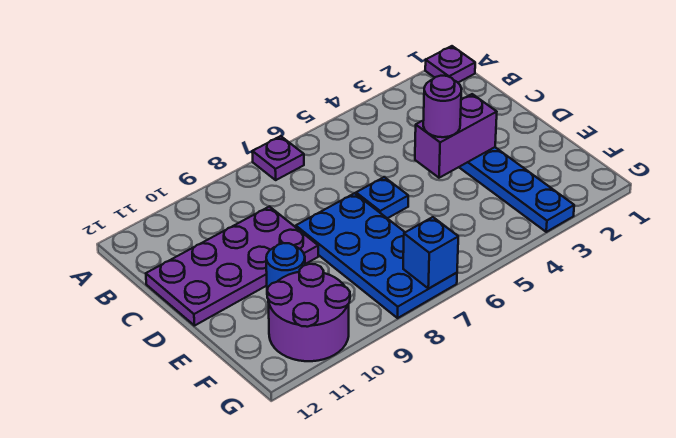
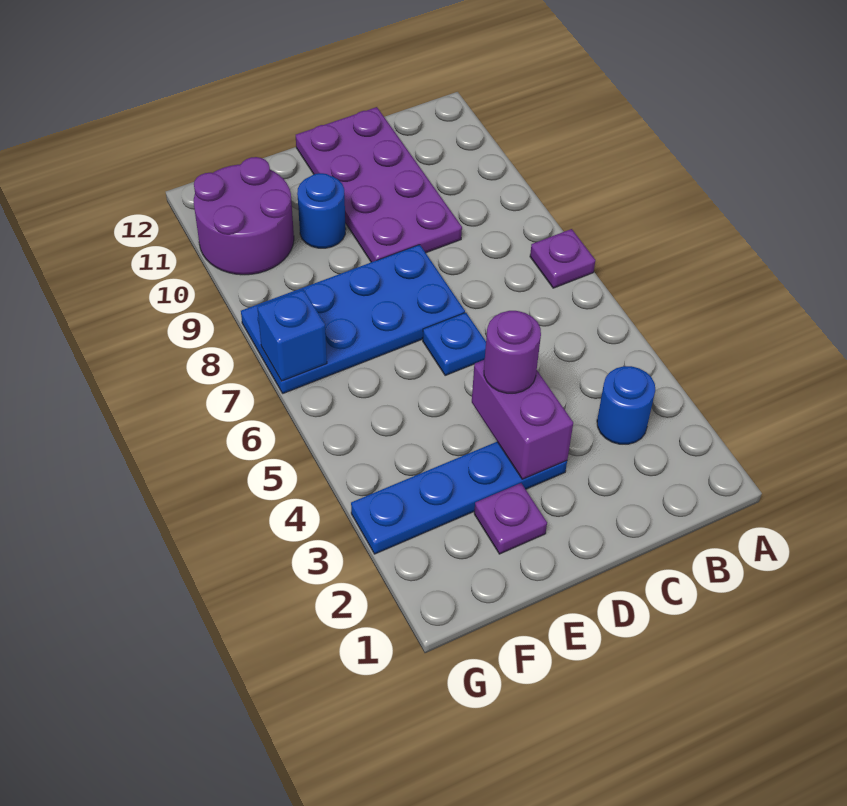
purple plate A1 level 1 -> purple plate E2 level 1
none -> blue round brick B3 level 1

